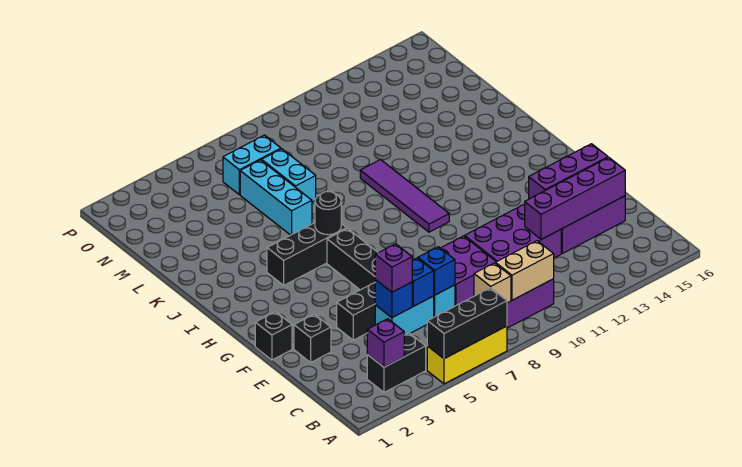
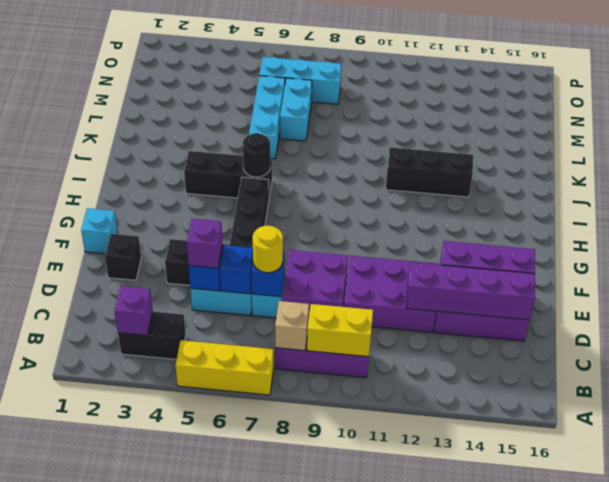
black brick A5:A7 level 2 -> black brick J11:J13 level 1
tan brick B9:B10 level 2 -> yellow brick B9:B10 level 2
none -> yellow round brick D7 level 3
black brick F1 level 1 -> cyan brick F1 level 1
purple tile H10:K10 level 1 -> none
cyan brick N6:N7 level 1 -> cyan brick N6:N8 level 1

